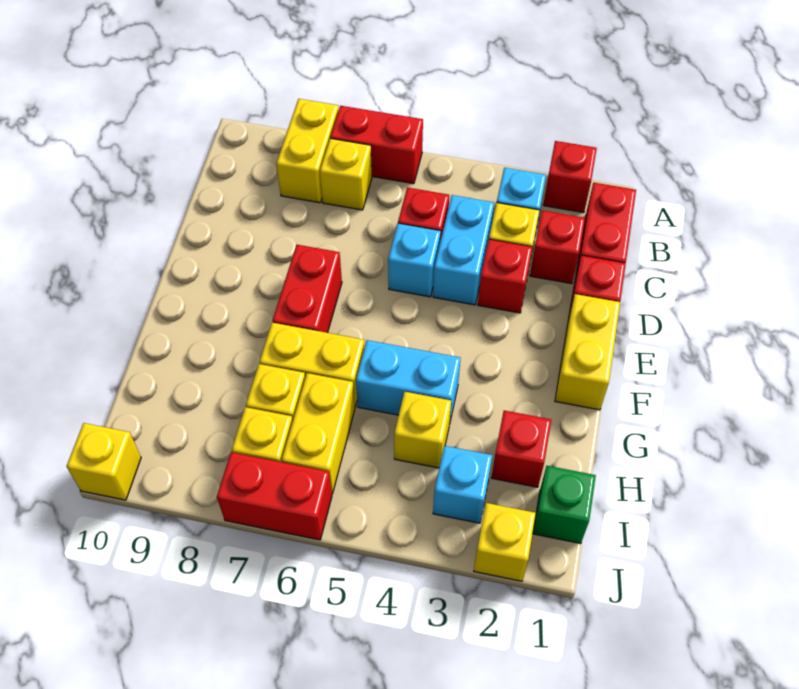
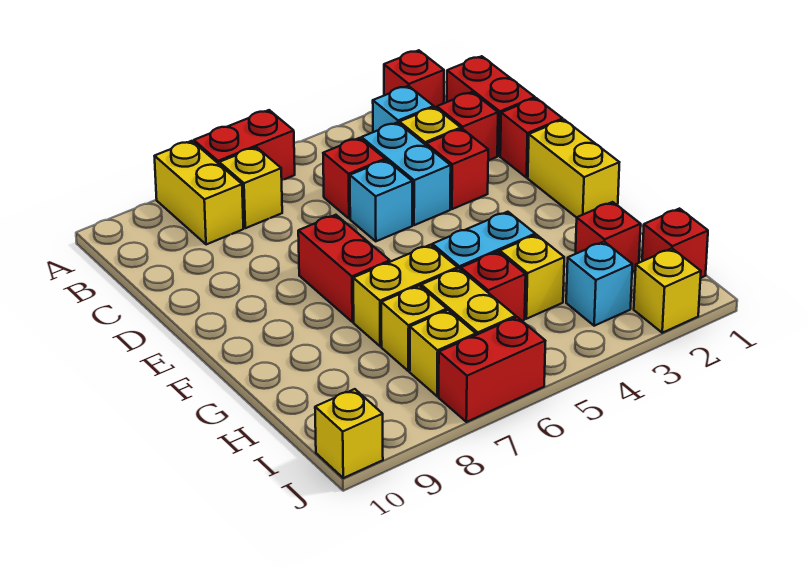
none -> red brick H5 level 1
green brick I1 level 1 -> red brick I1 level 1

